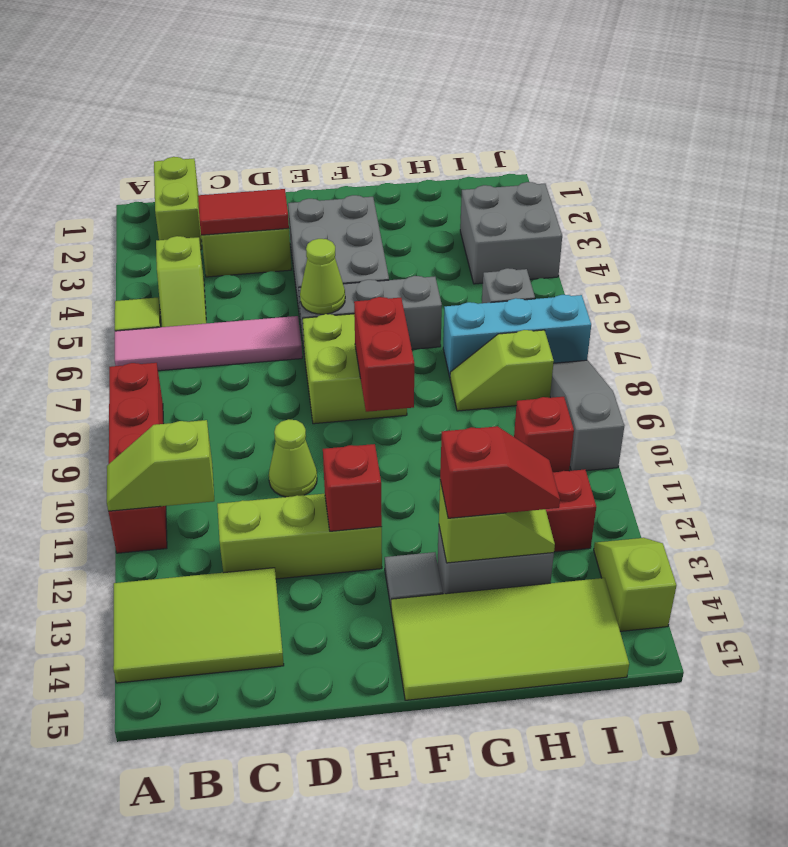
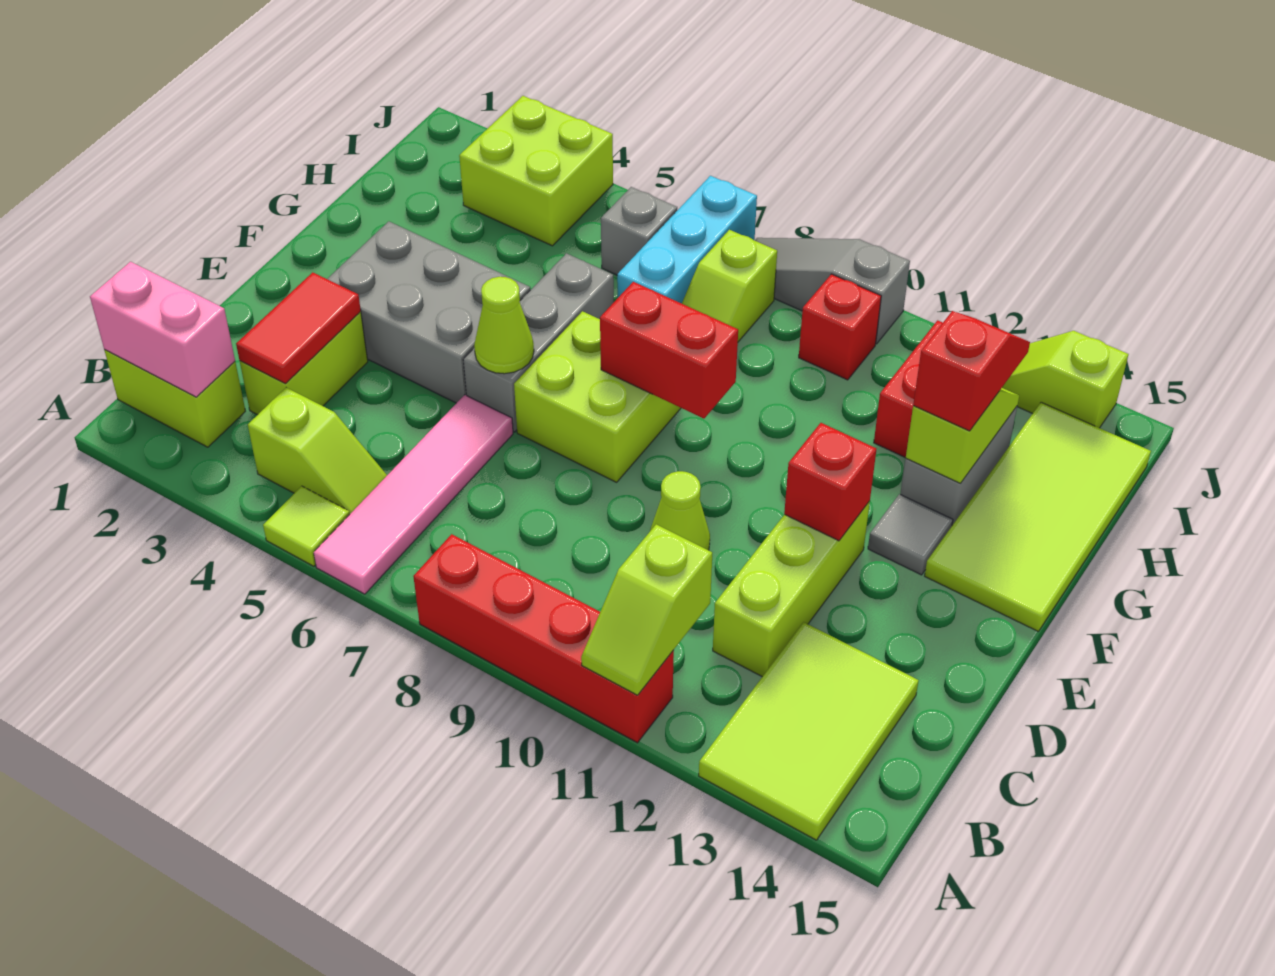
none -> pink brick B1:B2 level 2
grey brick I3:J4 level 1 -> lime brick I3:J4 level 1

